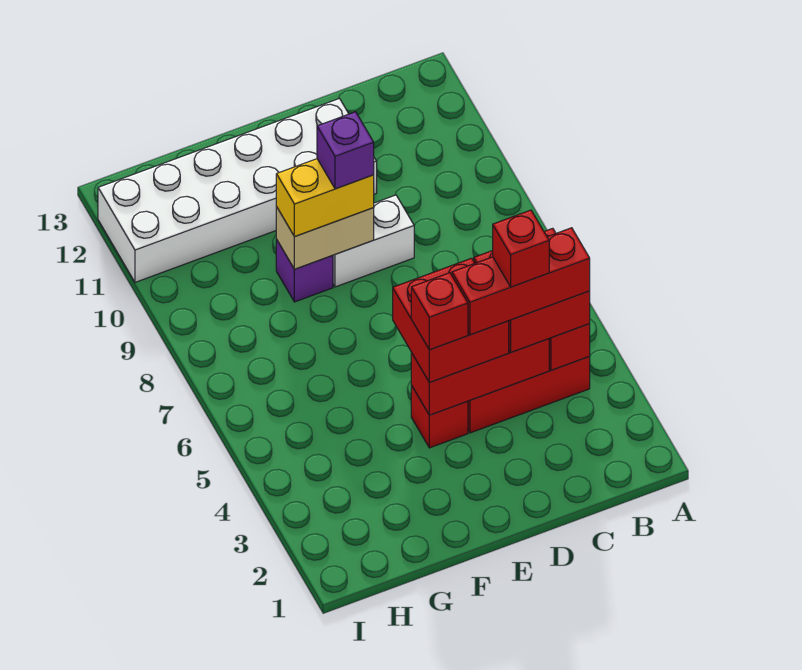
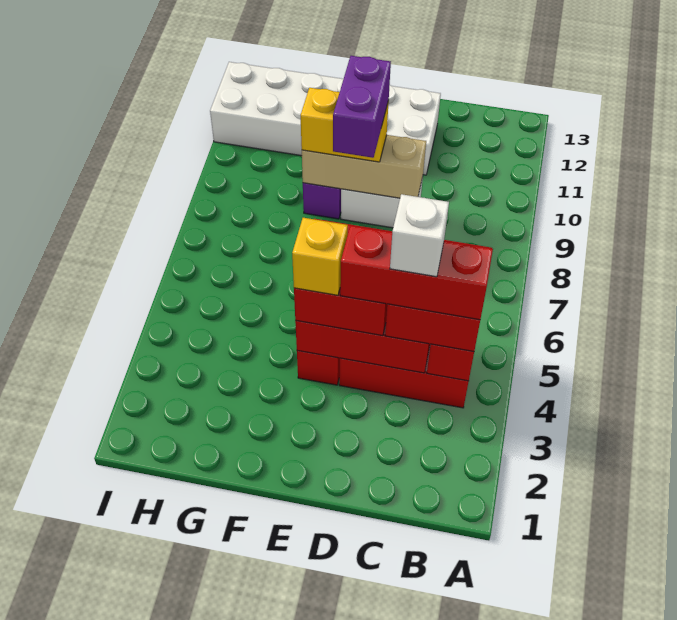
red brick C4 level 5 -> white brick C4 level 5
red brick E4 level 4 -> yellow brick E4 level 4
tan brick E9:F9 level 2 -> tan brick D9:F9 level 2
purple brick E9 level 4 -> purple brick E8:E9 level 4

